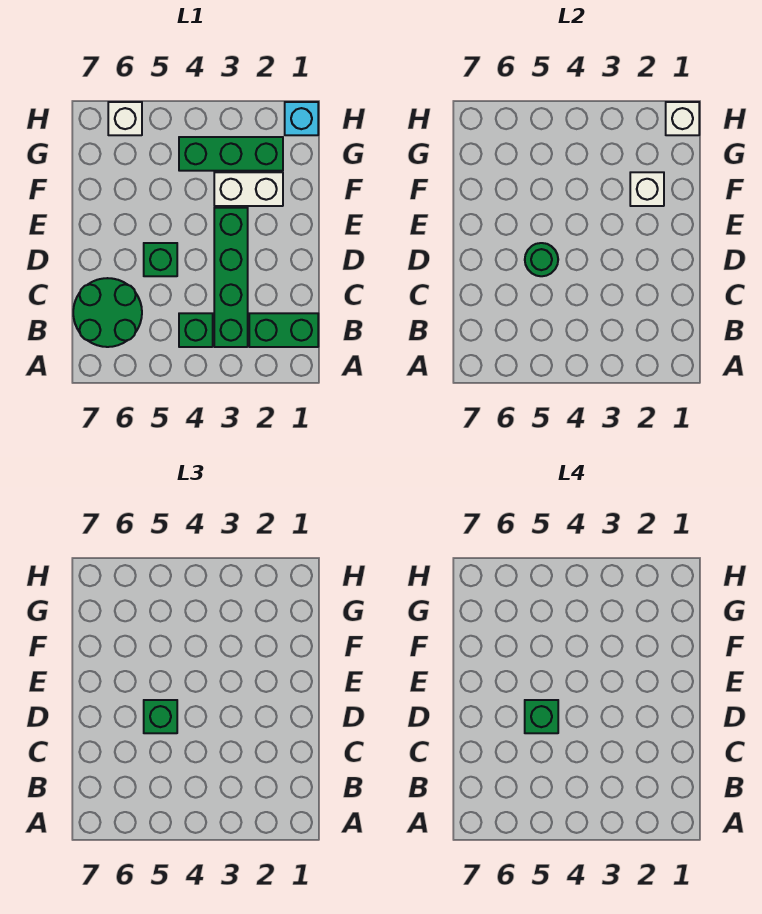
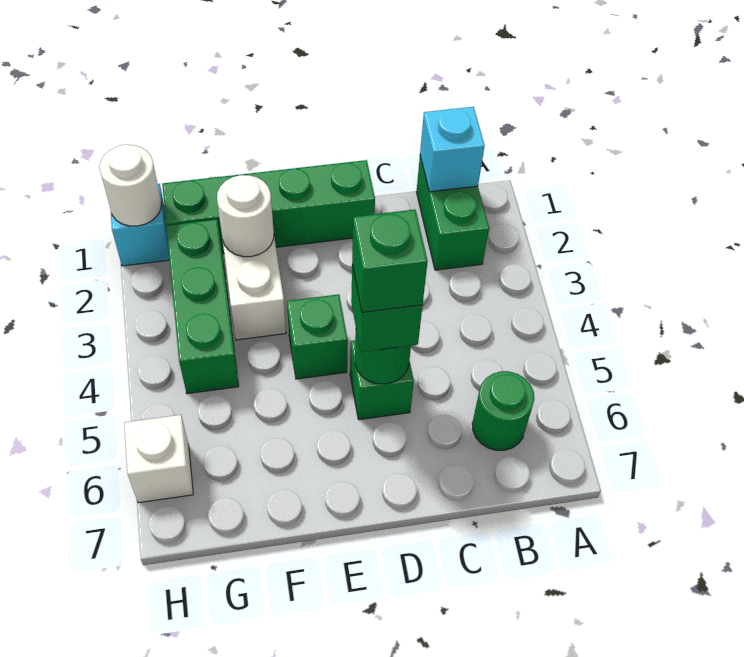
none -> cyan brick B1 level 2
green brick B3:E3 level 1 -> green brick D1:G1 level 1
green brick B4 level 1 -> green brick E4 level 1
green round brick B6:C7 level 1 -> green round brick B6 level 1
white brick F2 level 2 -> white round brick F2 level 2
white brick H1 level 2 -> white round brick H1 level 2

